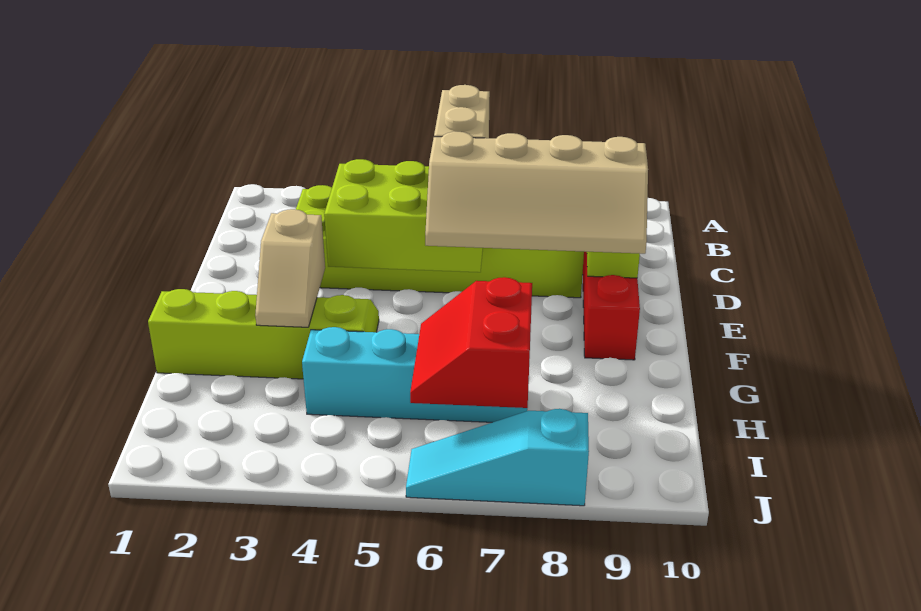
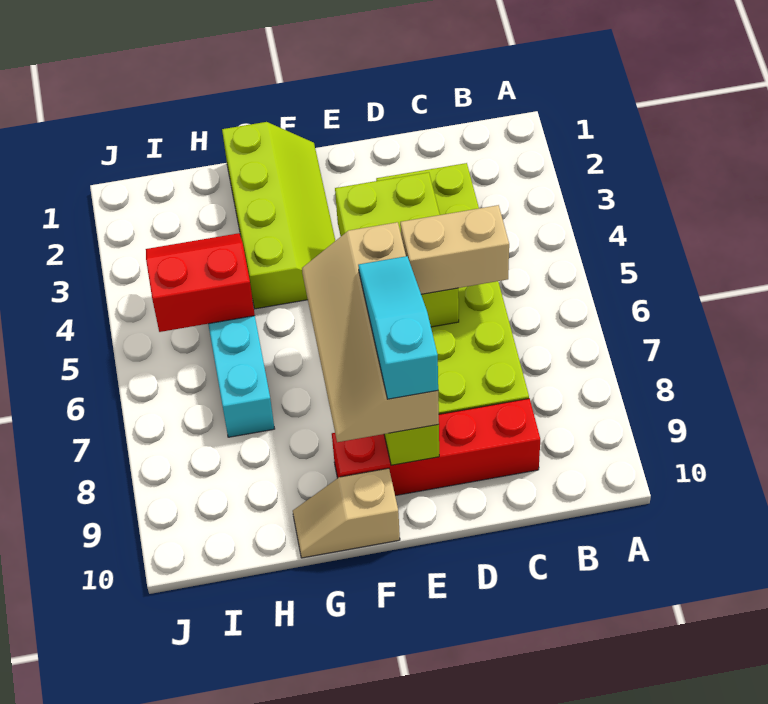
tan slope F3:G3 level 2 top F -> tan slope F10:G10 level 1 top F
red slope H6:I7 level 2 top 7 -> red slope H4:I5 level 2 top 5
cyan slope J6:J8 level 1 top 8 -> cyan slope E7:E9 level 4 top 9

